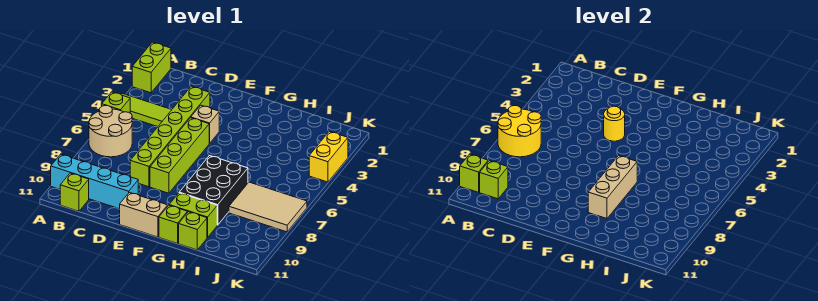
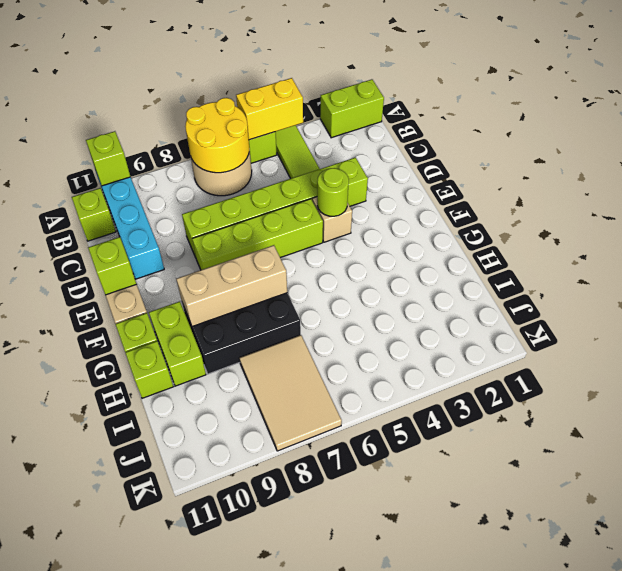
lime brick B10 level 2 -> lime brick E11 level 2
yellow round brick E4 level 2 -> lime round brick E4 level 2
yellow brick K3:K4 level 1 -> yellow brick A4:A5 level 2

